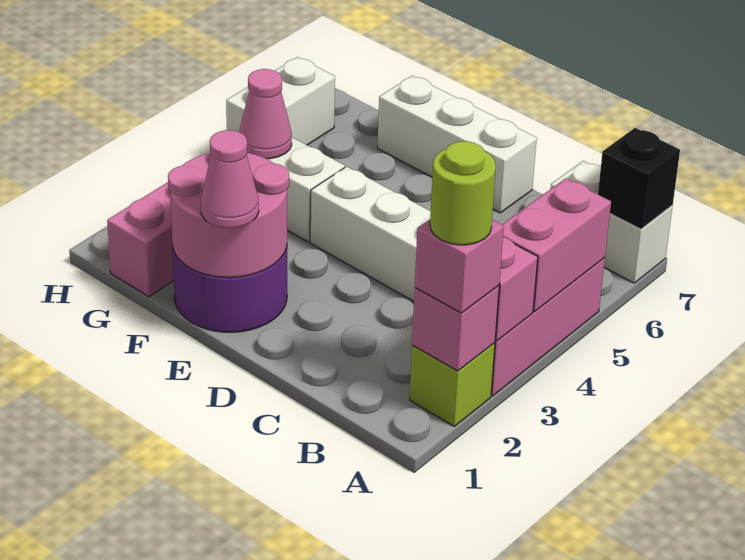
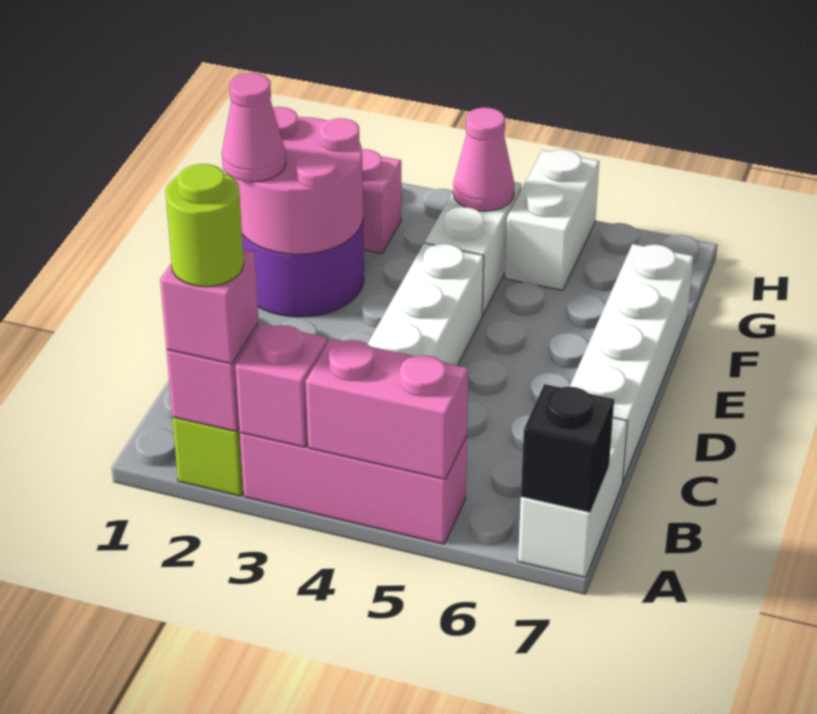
white brick D7:F7 level 1 -> white brick C7:F7 level 1
white brick H5:H6 level 1 -> white brick G5:H5 level 1

